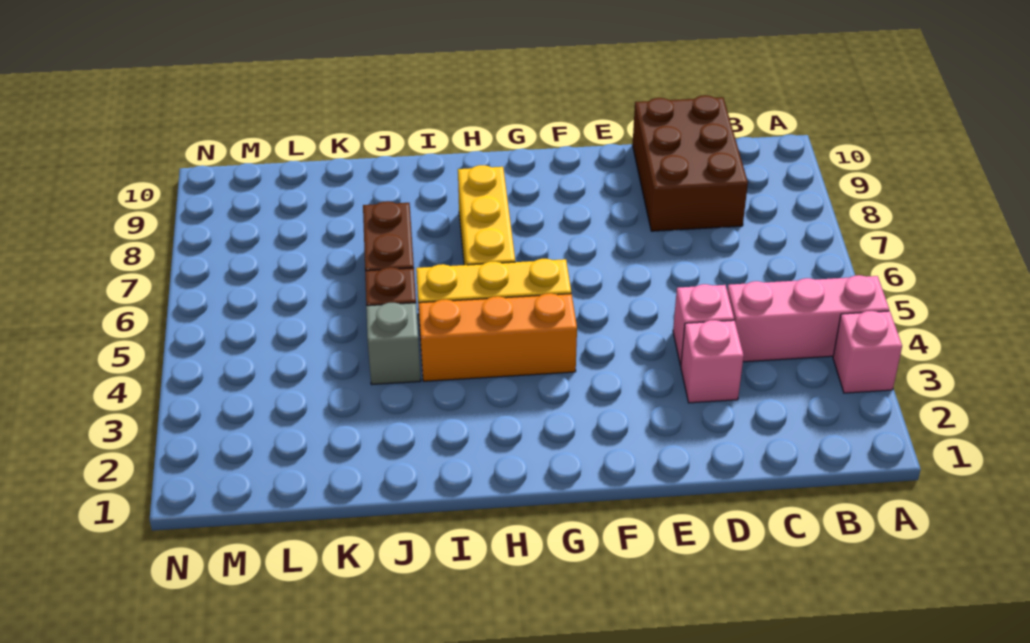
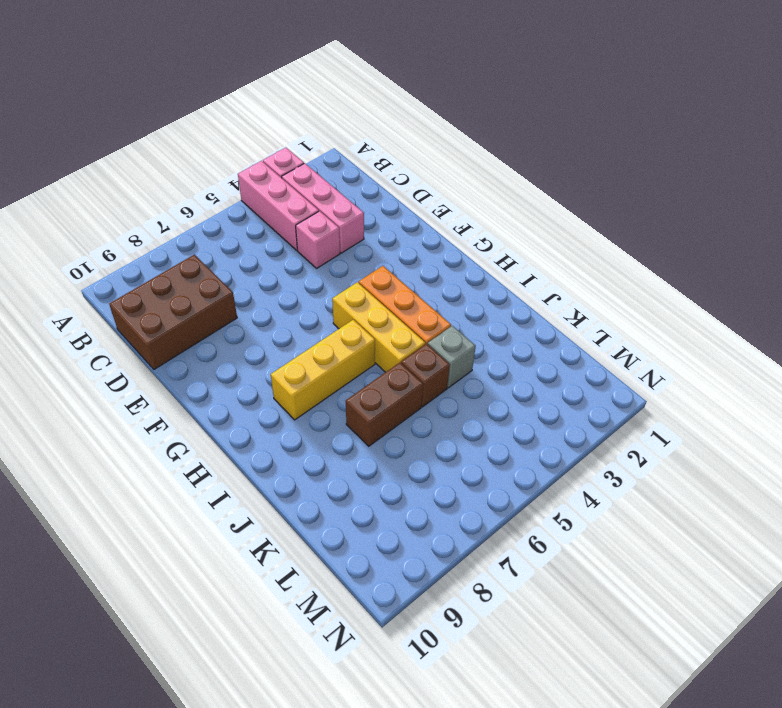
pink brick D3 level 1 -> pink brick B3:D3 level 1

